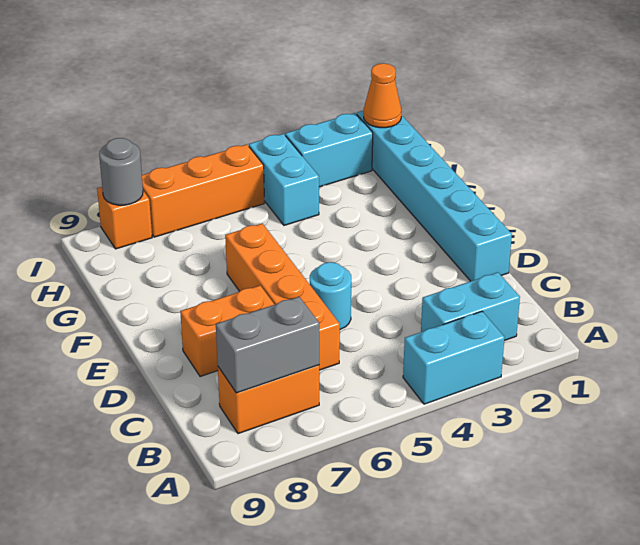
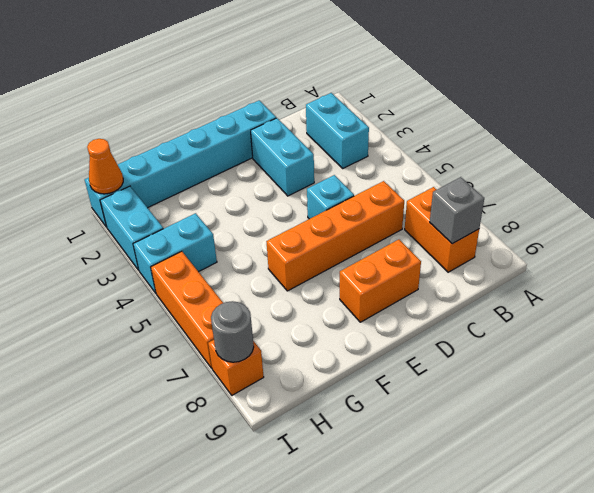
cyan brick A3:A4 level 1 -> cyan brick D2:D3 level 1
grey brick B7:B8 level 2 -> grey brick B8 level 2
cyan round brick D5 level 1 -> cyan brick D5 level 1
orange brick D7:D8 level 1 -> orange brick D8:E8 level 1

